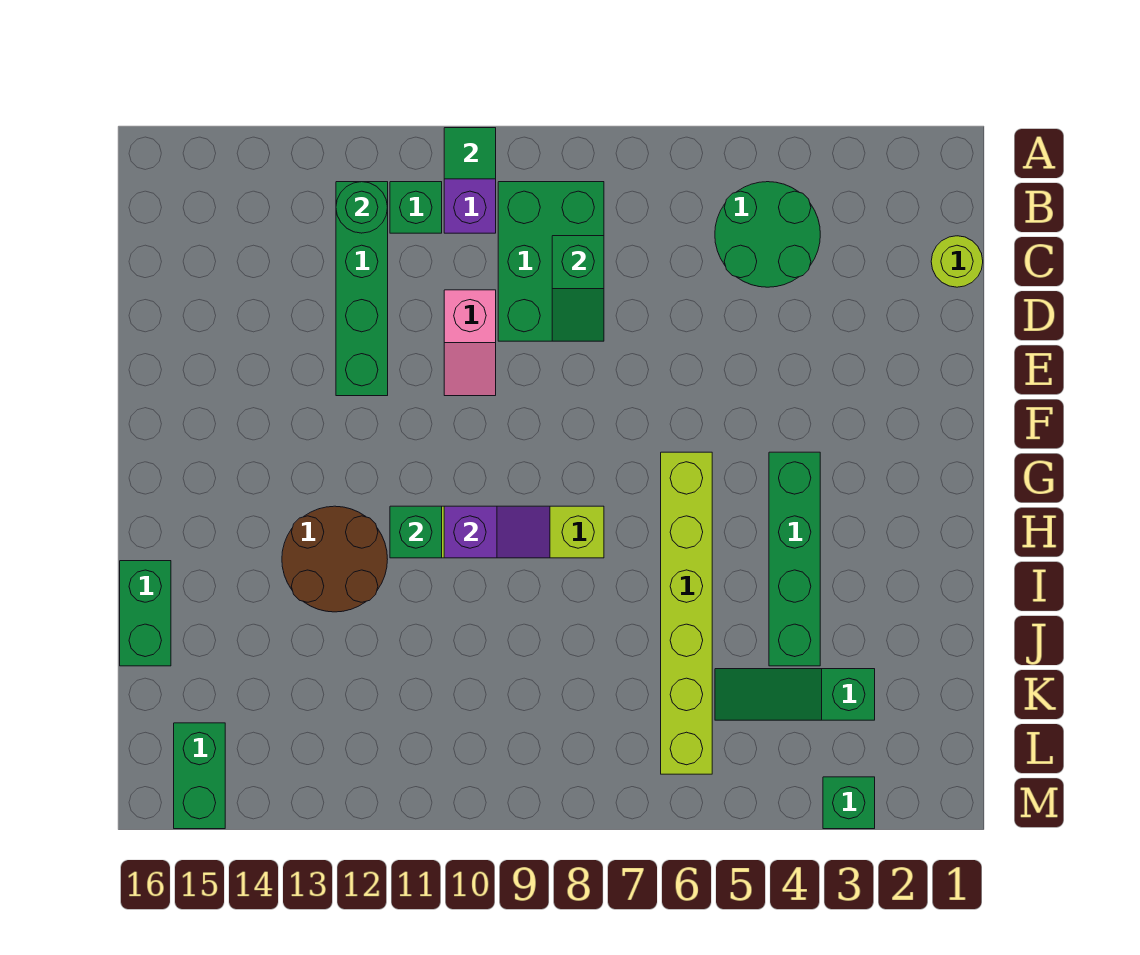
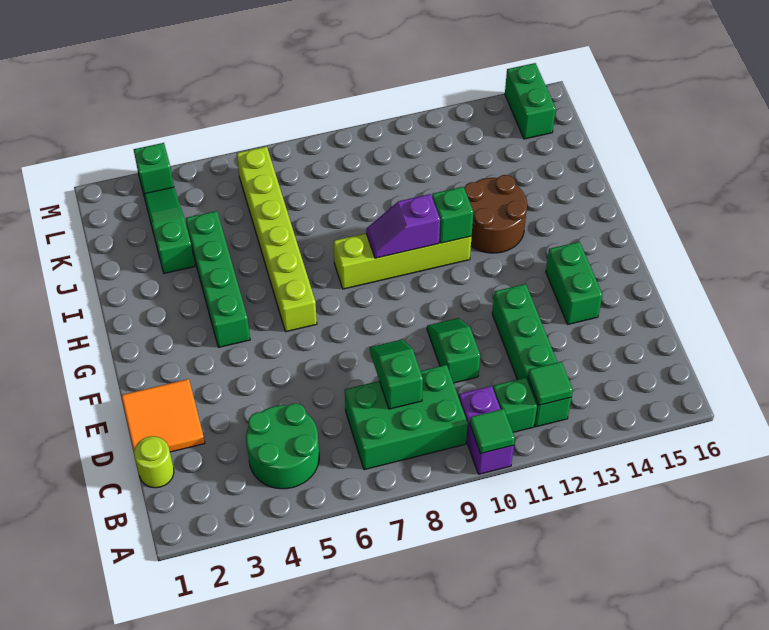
green brick B8:D9 level 1 -> green brick B7:C9 level 1
green round brick B12 level 2 -> green tile B12 level 2
none -> orange tile D1:E2 level 1
pink slope D10:E10 level 1 top D -> green slope D10:E10 level 1 top D
green brick I16:J16 level 1 -> green brick E14:F14 level 1
green slope K3:K5 level 1 top 3 -> green slope J3:L3 level 1 top J

